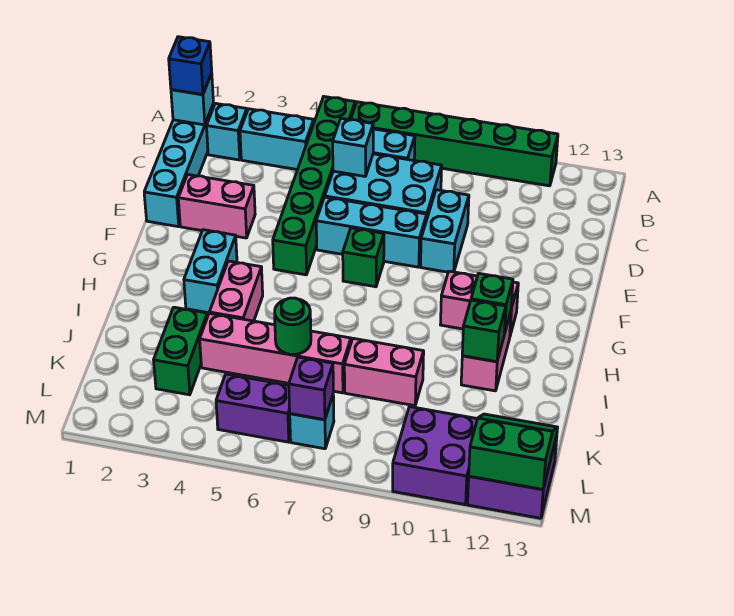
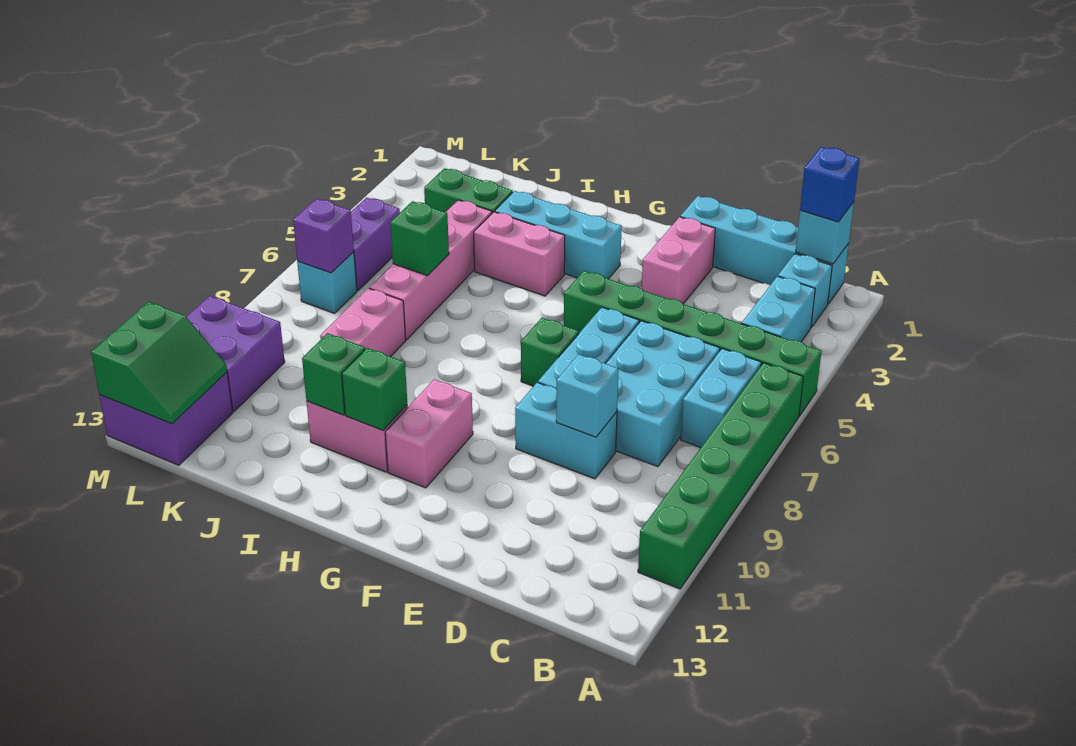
cyan brick C6 level 2 -> cyan brick D9 level 2
cyan brick G3:H3 level 1 -> cyan brick G3:I3 level 1
green round brick J6 level 2 -> green brick J6 level 2

